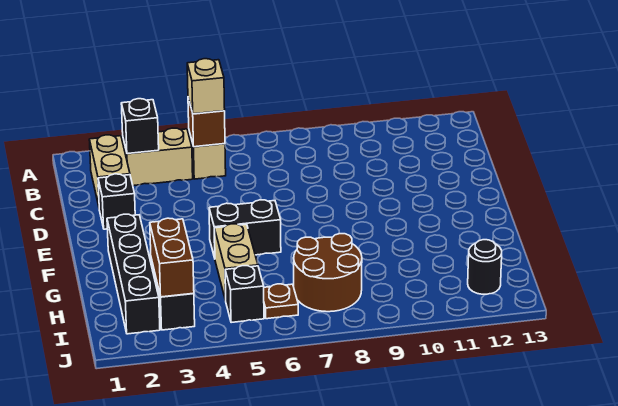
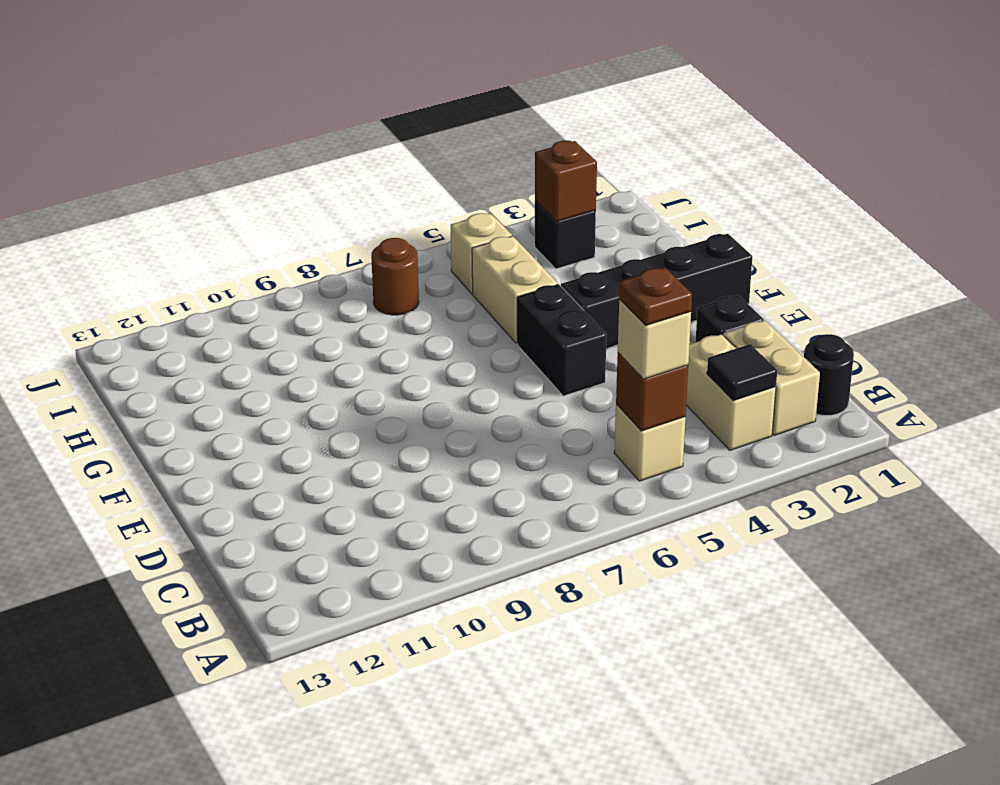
tan brick B3:B4 level 1 -> tan brick B3:C3 level 1
black brick B3 level 2 -> black tile B3 level 2
black brick F2:I2 level 1 -> black brick F1:F4 level 1
black brick F5:F6 level 1 -> black brick E5:F5 level 1
brown brick H3:I3 level 2 -> brown brick I3 level 2
brown round brick H7:I8 level 1 -> brown round brick I7 level 1
black brick I5 level 1 -> tan brick I5 level 1
brown plate I6 level 1 -> brown plate B5 level 4
black round brick I12 level 1 -> black round brick B1 level 1

